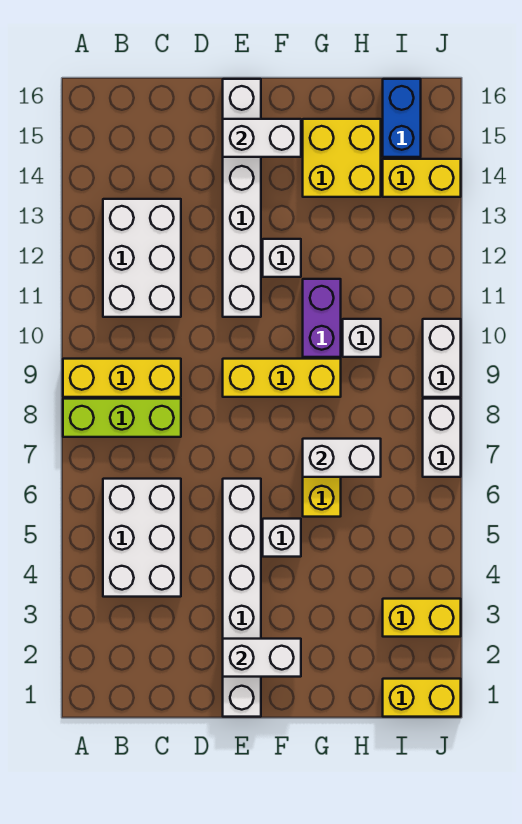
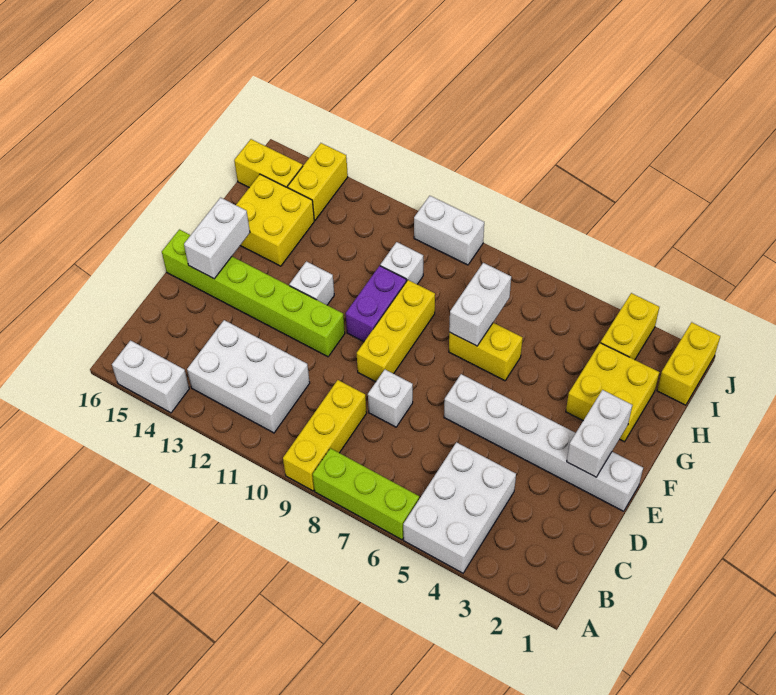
lime brick A8:C8 level 1 -> lime brick A6:A8 level 1
white brick B4:C6 level 1 -> white brick A4:C5 level 1
white brick E11:E16 level 1 -> lime brick E11:E16 level 1
white brick F5 level 1 -> white brick D8 level 1
none -> yellow brick G2:H3 level 1
purple brick G10:G11 level 1 -> purple brick F10:G10 level 1
blue brick I15:I16 level 1 -> yellow brick I15:I16 level 1
white brick J7:J8 level 1 -> white brick A14:A15 level 1

